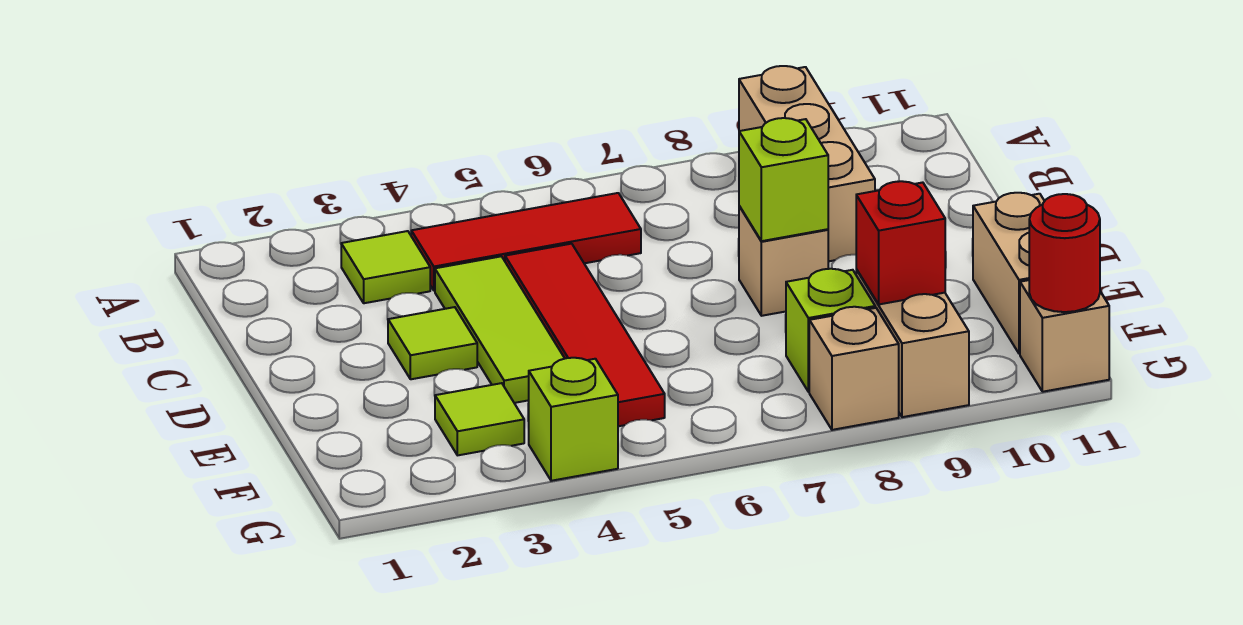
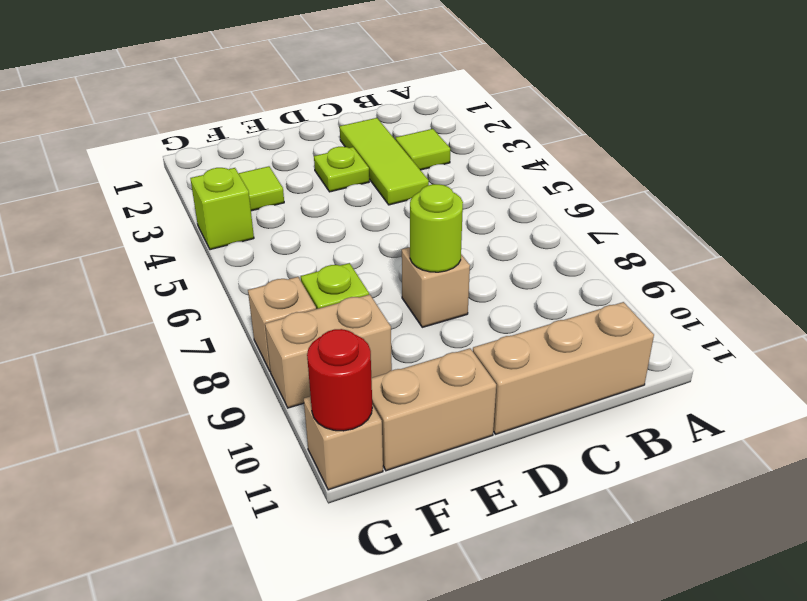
tan brick A9:C9 level 1 -> tan brick B11:D11 level 1
red tile B4:B6 level 1 -> none
lime tile C4:E4 level 1 -> lime tile C2:C4 level 1
red tile C5:F5 level 1 -> none
lime tile D3 level 1 -> lime plate D3 level 1
lime brick D8 level 2 -> lime round brick D8 level 2
red brick F9 level 2 -> none

